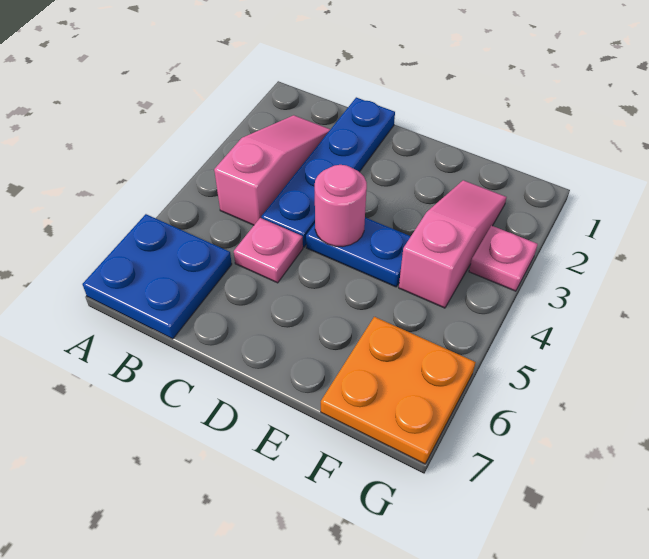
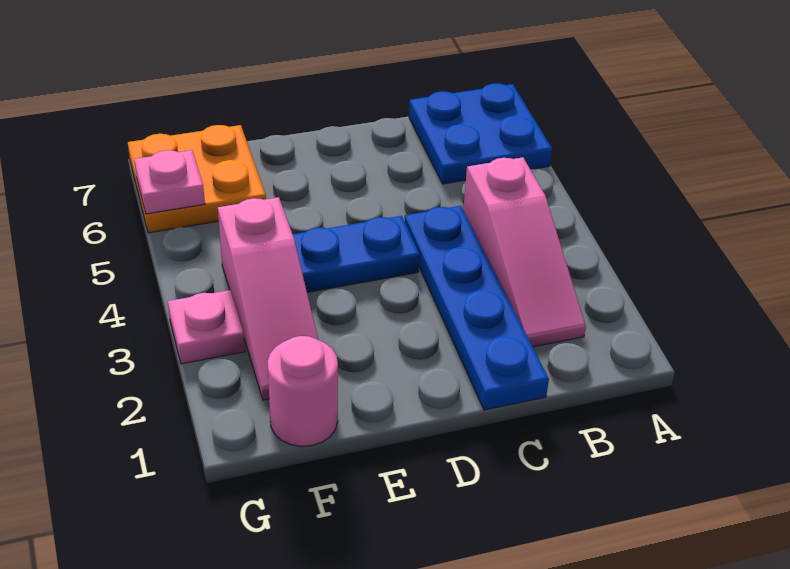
pink plate C5 level 1 -> pink plate G6 level 2
pink round brick D4 level 2 -> pink round brick F1 level 1

